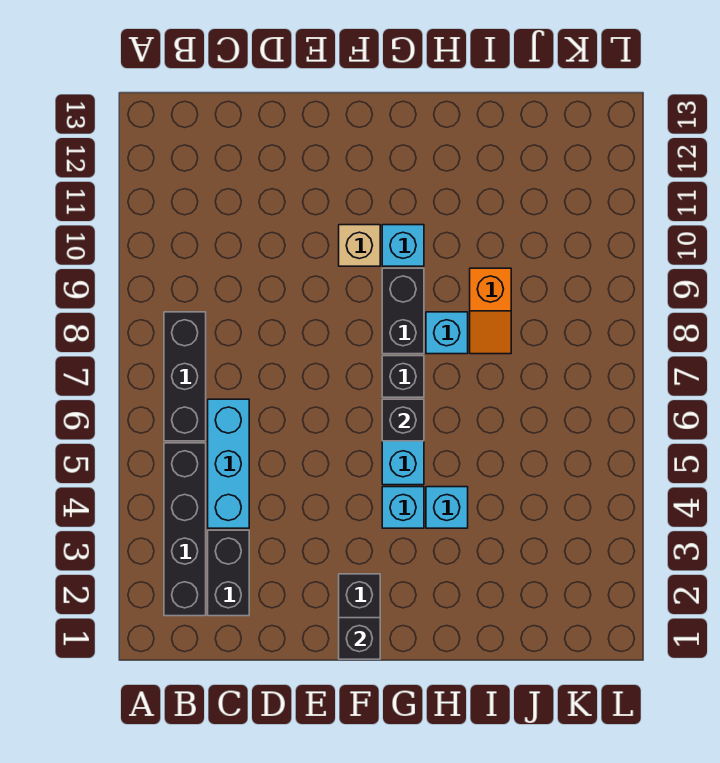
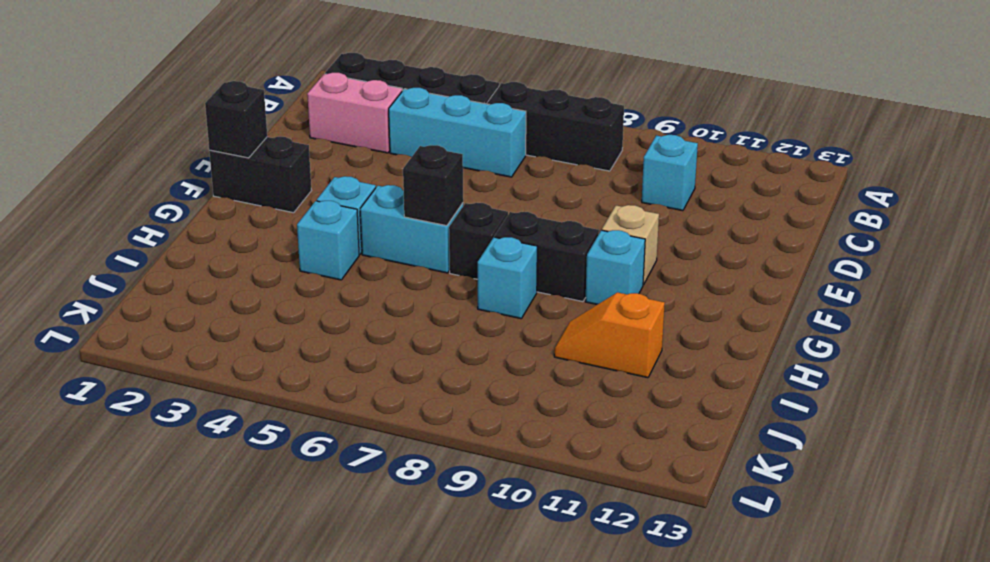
black brick C2:C3 level 1 -> pink brick C2:C3 level 1
none -> cyan brick C10 level 1
orange slope I8:I9 level 1 top 9 -> orange slope I10:I11 level 1 top 11

